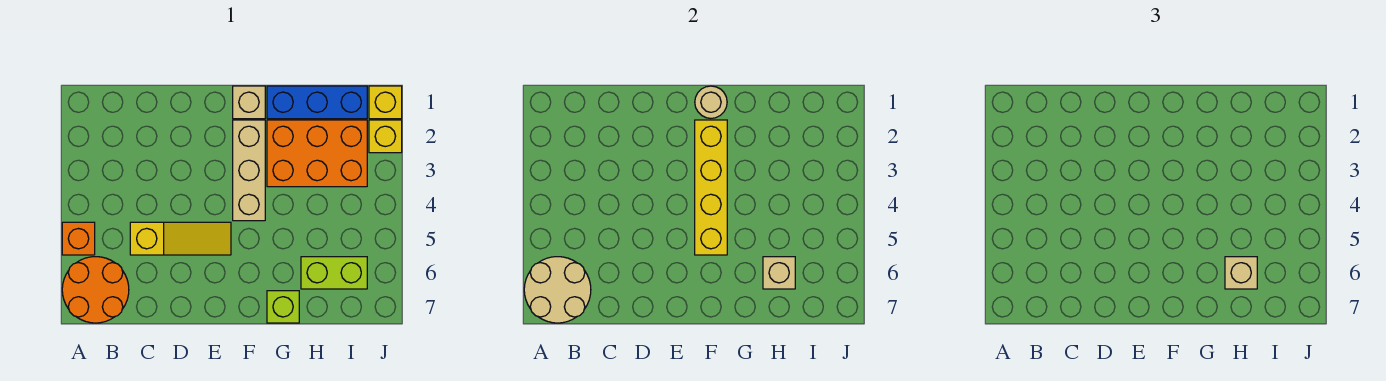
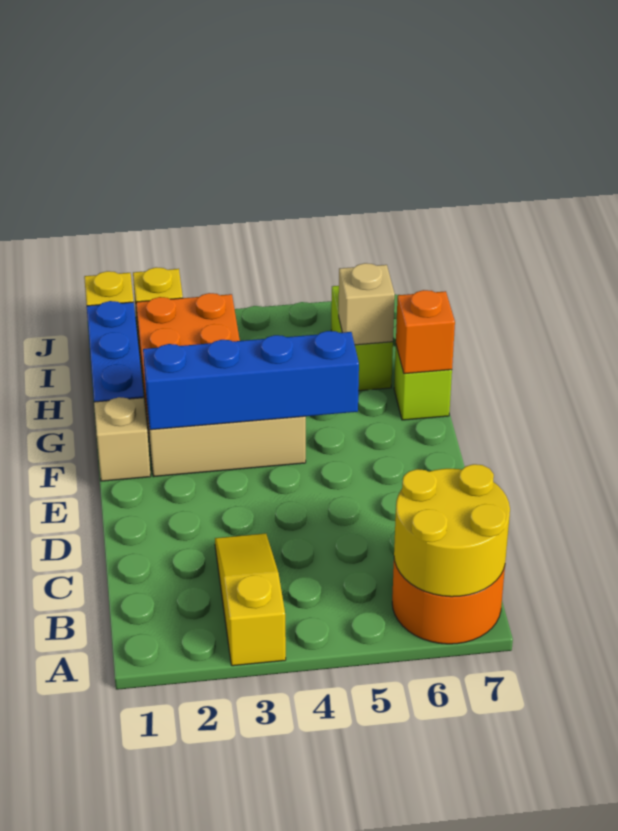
orange brick A5 level 1 -> orange brick G7 level 2
tan round brick A6:B7 level 2 -> yellow round brick A6:B7 level 2
yellow slope C5:E5 level 1 top C -> yellow slope A3:C3 level 1 top A
tan round brick F1 level 2 -> none
yellow brick F2:F5 level 2 -> blue brick F2:F5 level 2
tan brick H6 level 3 -> none

